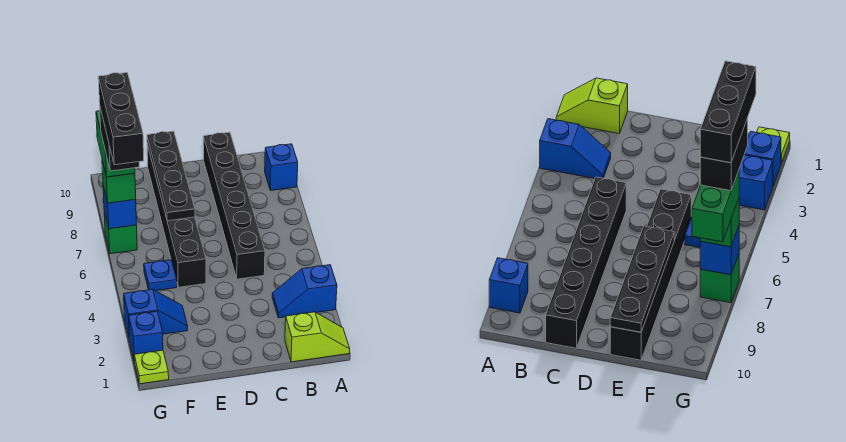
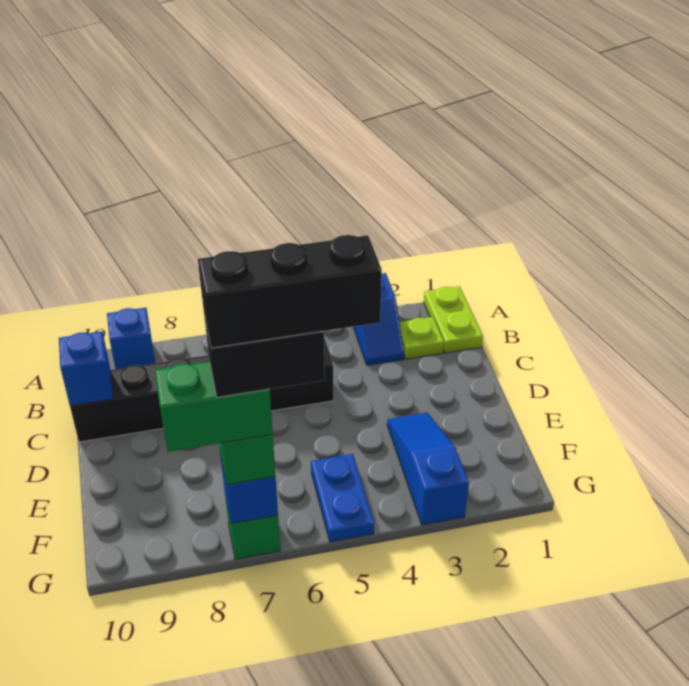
lime slope A1:B1 level 1 top B -> lime plate A1:B1 level 1
black brick E5:E10 level 1 -> none
black plate E7:E10 level 2 -> none
blue slope F3:G3 level 1 top G -> blue slope E3:G3 level 1 top G
blue plate F5 level 1 -> blue plate F5:G5 level 1
lime plate G1 level 1 -> lime plate B2 level 1
blue brick G2 level 1 -> blue brick C10 level 2

